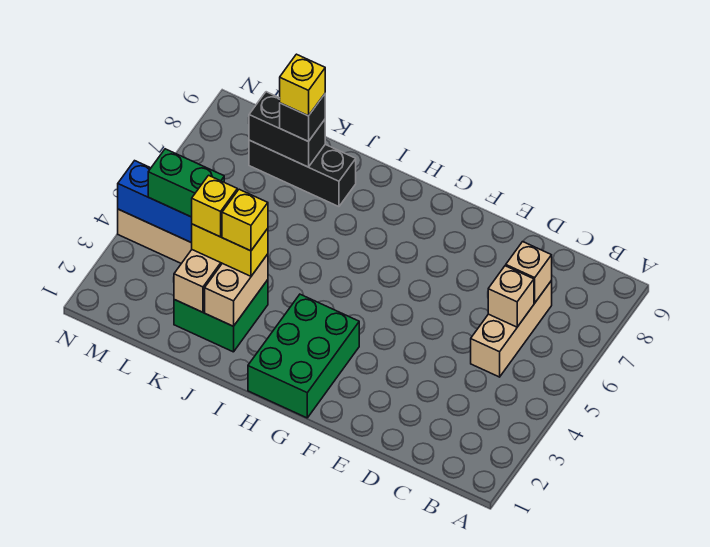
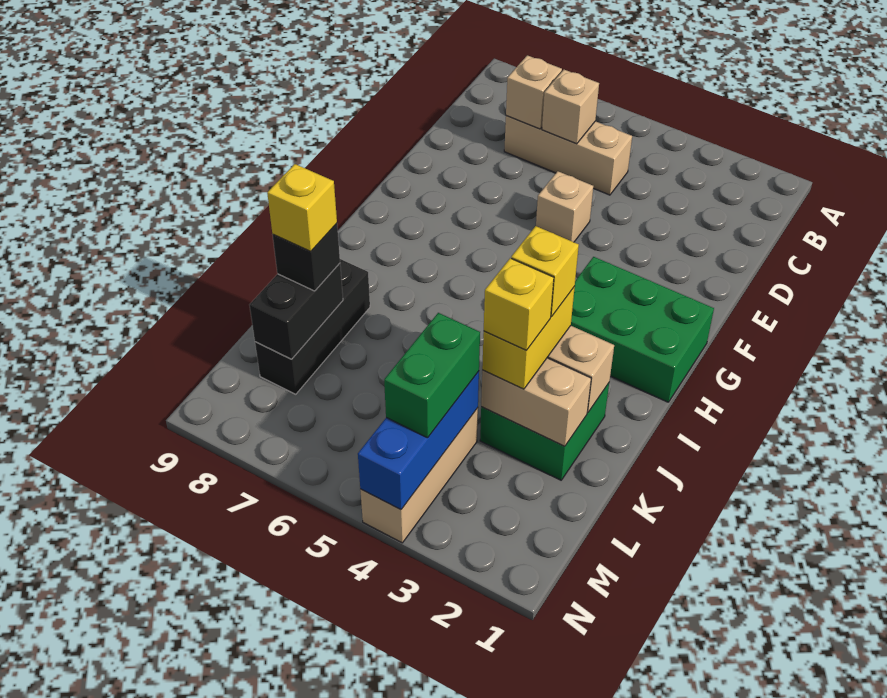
none -> tan brick E5 level 1

